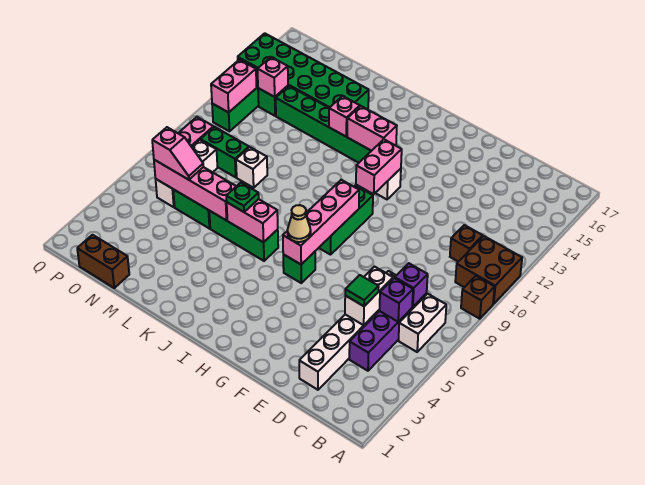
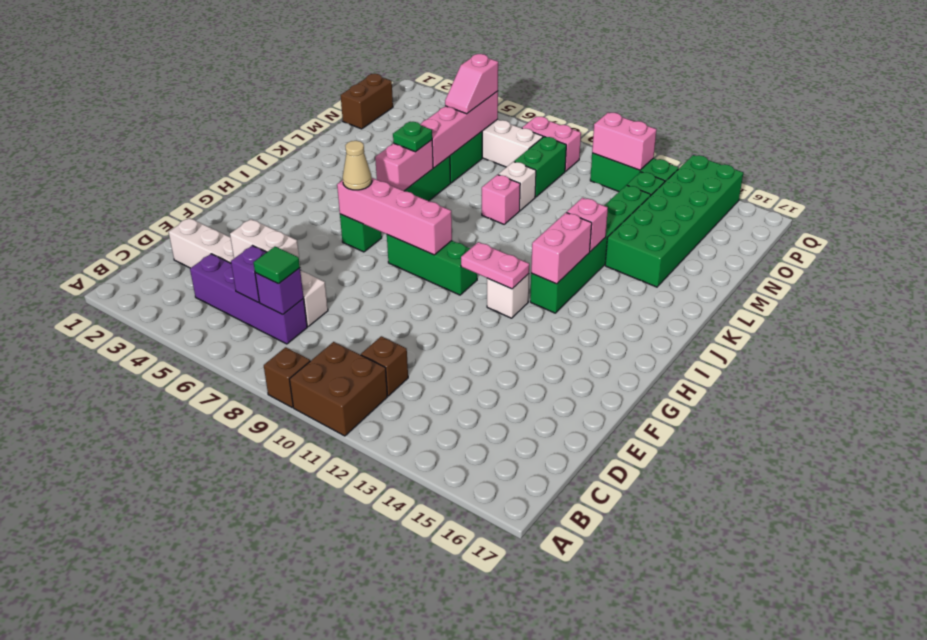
white brick B6:B7 level 1 -> none
green tile D5 level 3 -> green tile C7 level 3
pink brick H11:H12 level 2 -> pink plate H11:H12 level 2
pink brick O13 level 2 -> pink brick L9 level 1

